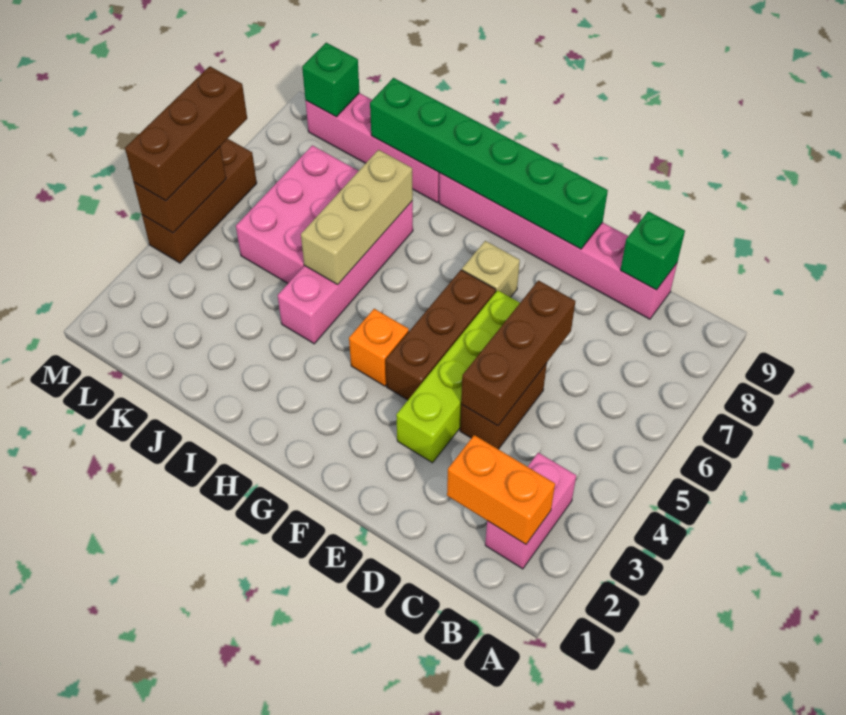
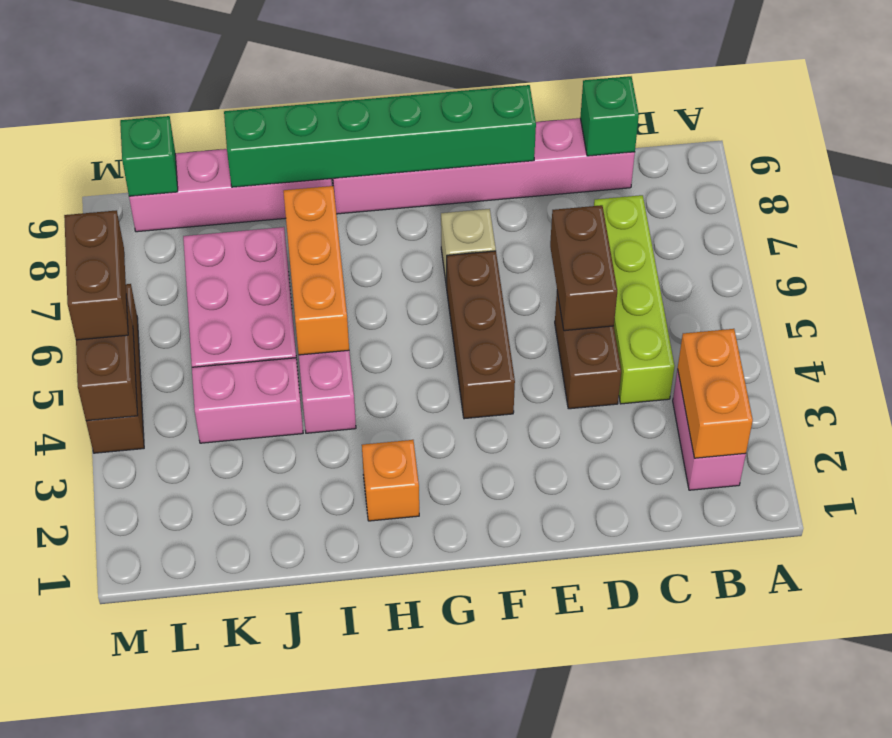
orange brick B2:C2 level 2 -> orange brick B2:B3 level 2
brown brick D4:D6 level 2 -> brown brick D5:D6 level 2
lime brick E3:E6 level 1 -> lime brick C4:C7 level 1
orange brick G4 level 1 -> orange brick H2 level 1
tan brick I5:I7 level 2 -> orange brick I5:I7 level 2
none -> pink brick J4:K4 level 1
brown brick M4:M6 level 3 -> brown brick M5:M6 level 3

